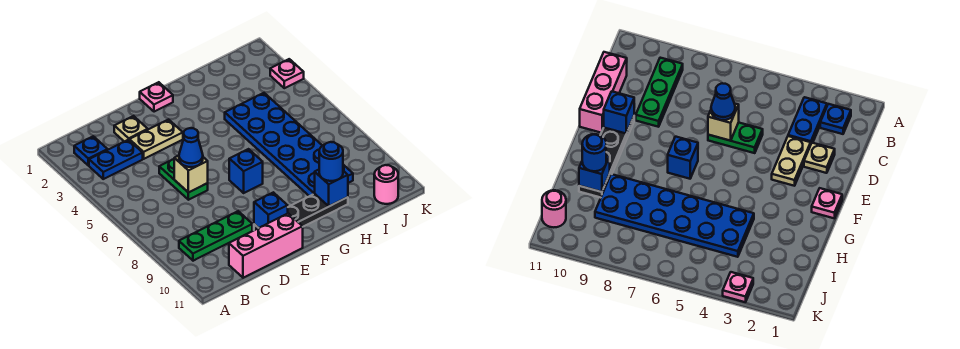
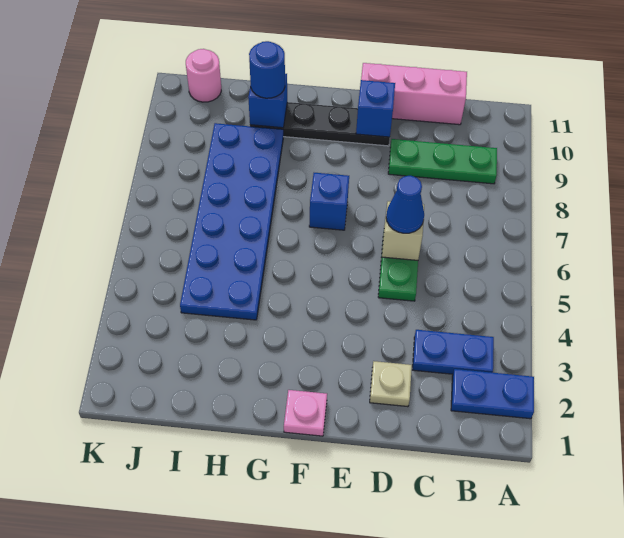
blue plate B2 level 1 -> blue plate A2:B2 level 1
tan plate D3:E3 level 1 -> none
pink plate K3 level 1 -> none

